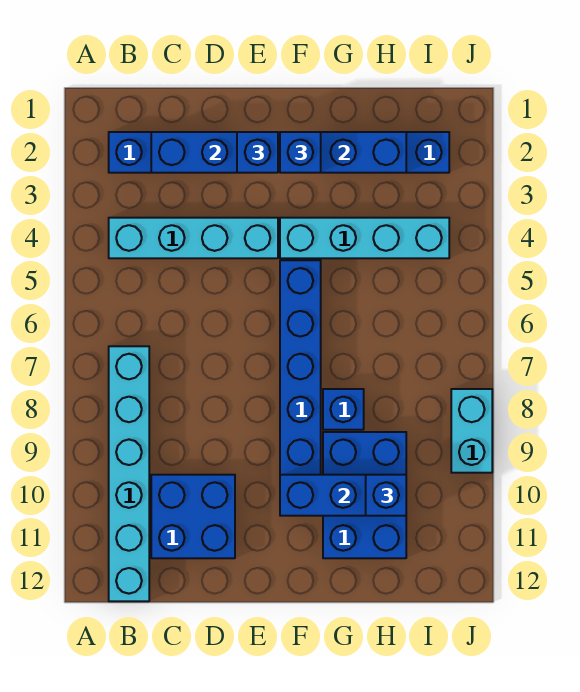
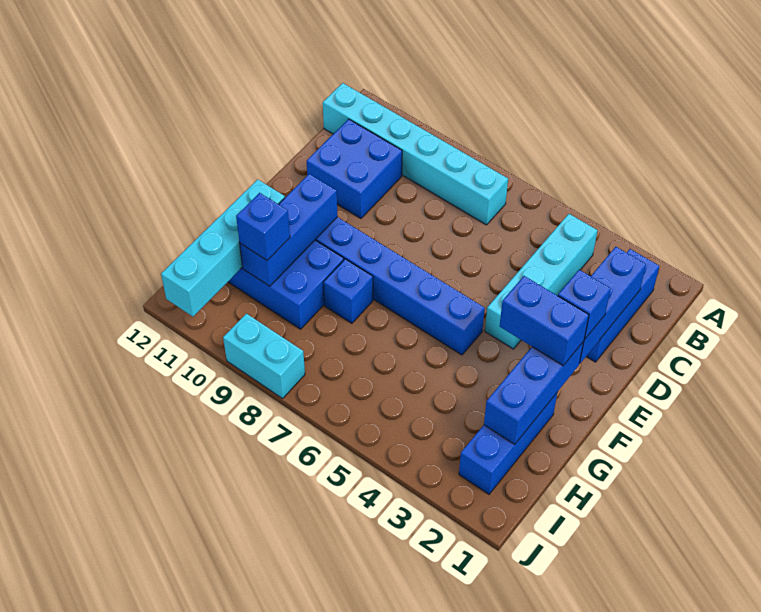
blue brick F2 level 3 -> blue brick F2:F3 level 3
cyan brick F4:I4 level 1 -> cyan brick G11:J11 level 2

